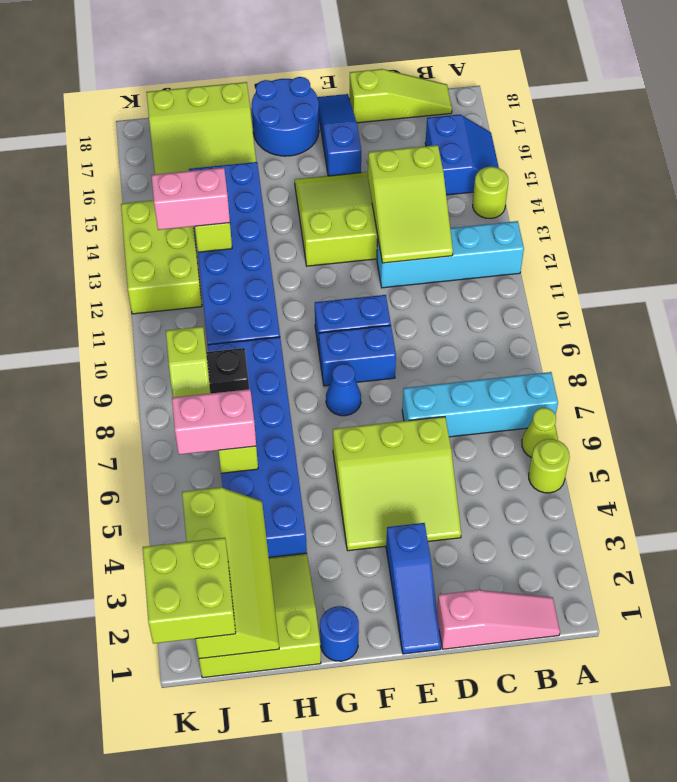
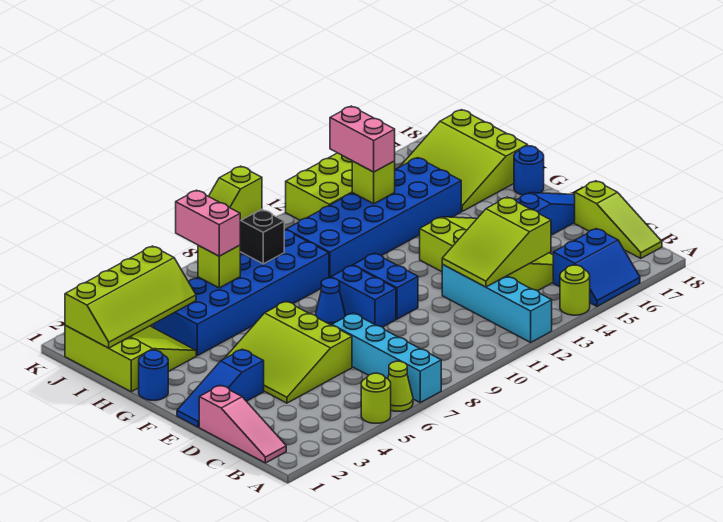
blue round brick F17:G18 level 1 -> blue round brick G18 level 1
lime brick J1:K2 level 3 -> none

